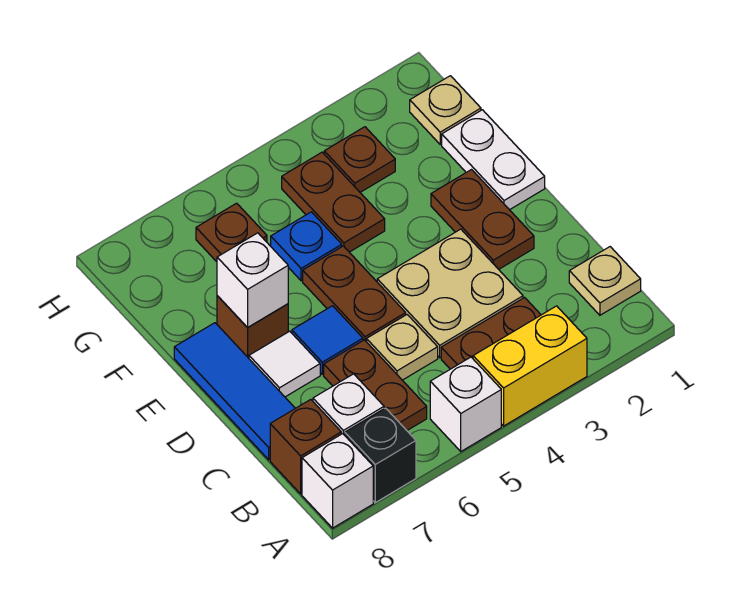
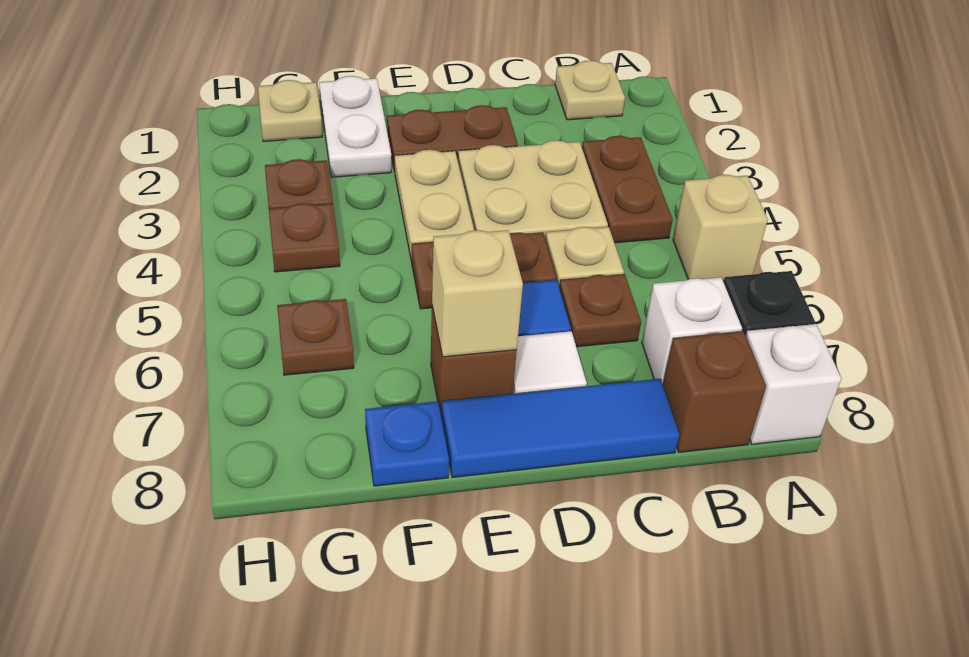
yellow brick A3:A4 level 1 -> none
white brick A5 level 1 -> tan brick A5 level 1
brown plate B6:C6 level 1 -> brown plate C6 level 1
white plate E1:F1 level 1 -> white plate F1:F2 level 1
none -> tan plate E3:E4 level 1
white brick E7 level 2 -> tan brick E7 level 2
brown plate F4:G4 level 1 -> brown plate G4 level 1
blue plate F5 level 1 -> blue plate F8 level 1

